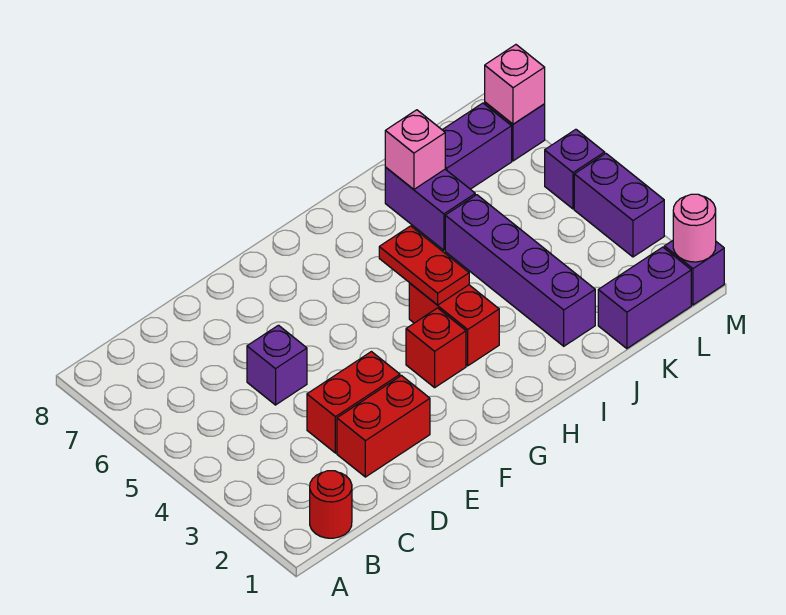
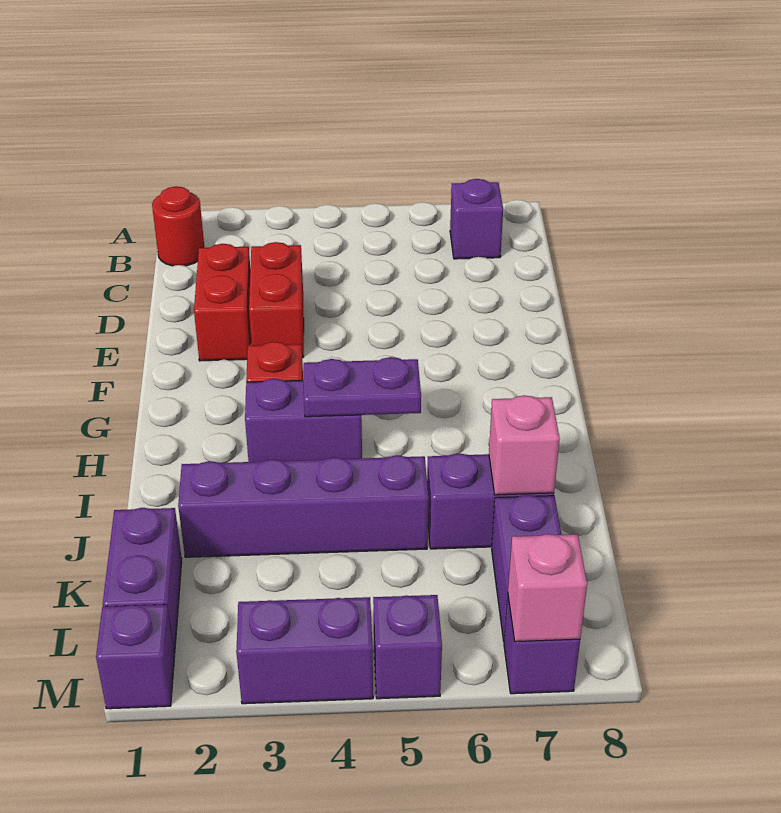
purple brick D5 level 1 -> purple brick B7 level 1
red brick H3:H4 level 1 -> purple brick H3:H4 level 1
red plate H4:H5 level 2 -> purple plate H4:H5 level 2
pink round brick M1 level 2 -> none

